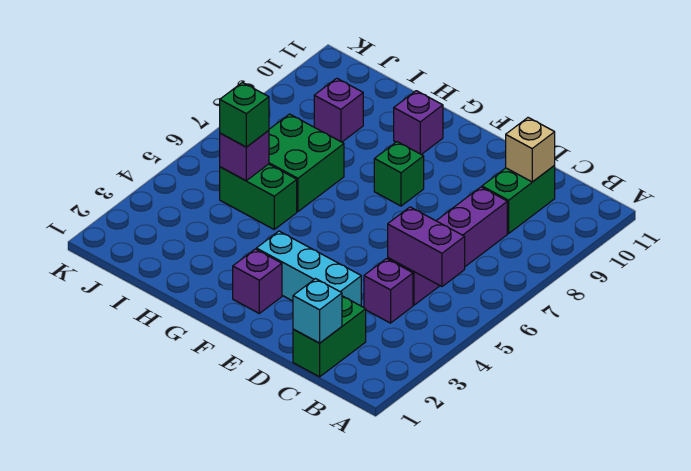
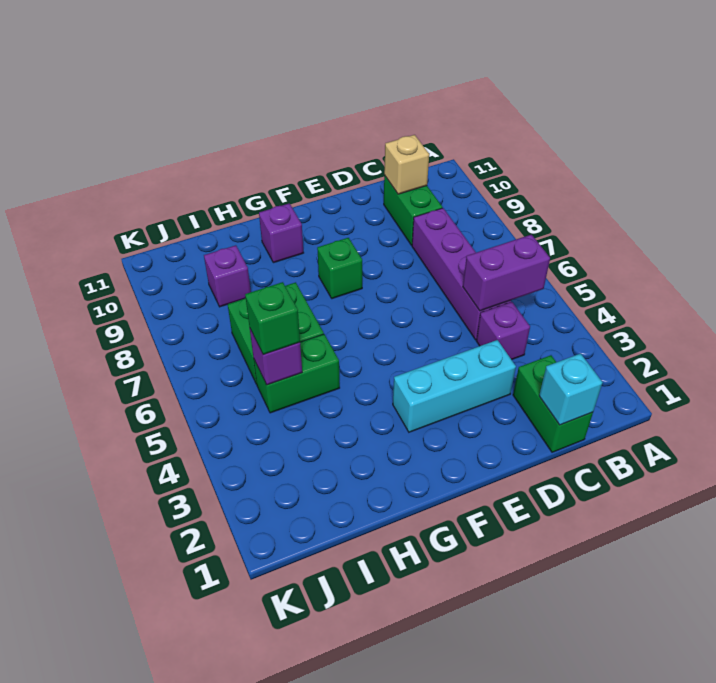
purple brick F2 level 1 -> none

